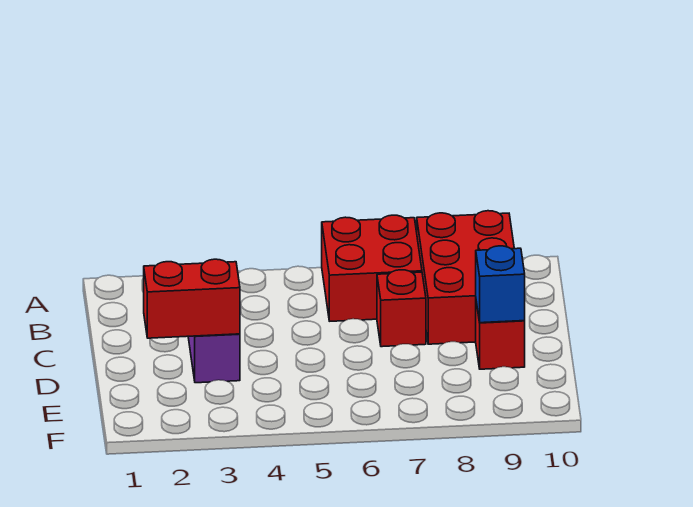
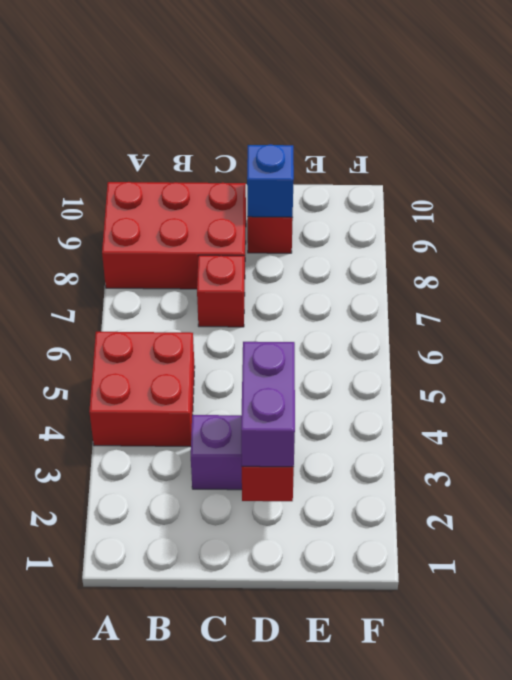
red brick A6:B7 level 1 -> red brick A4:B5 level 1
none -> purple brick D2:D3 level 3

